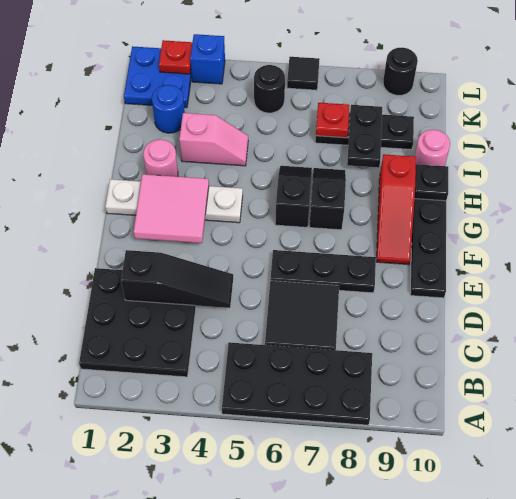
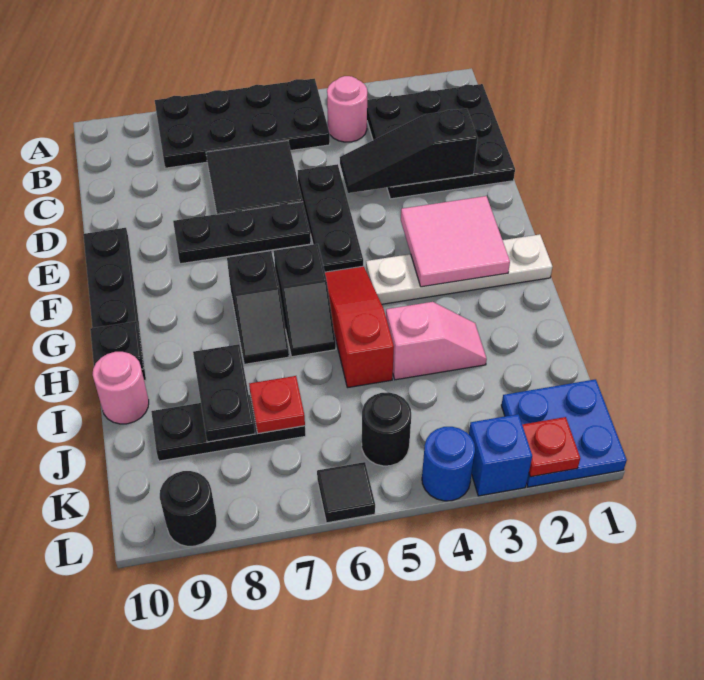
none -> black plate D5:F5 level 1
red slope F9:H9 level 1 top H -> red slope G5:I5 level 1 top I
pink round brick H2 level 1 -> pink round brick B4 level 1
pink slope I3:I4 level 1 top 3 -> pink slope I3:I4 level 1 top 4
blue round brick J2 level 1 -> blue round brick L4 level 1

